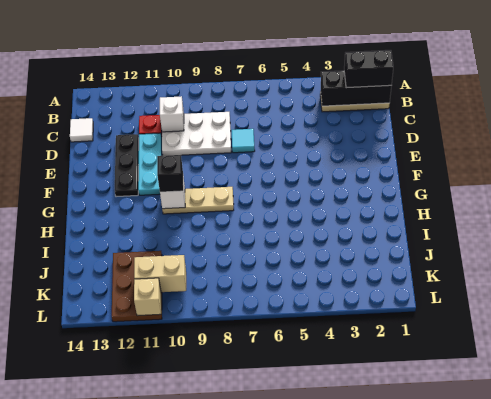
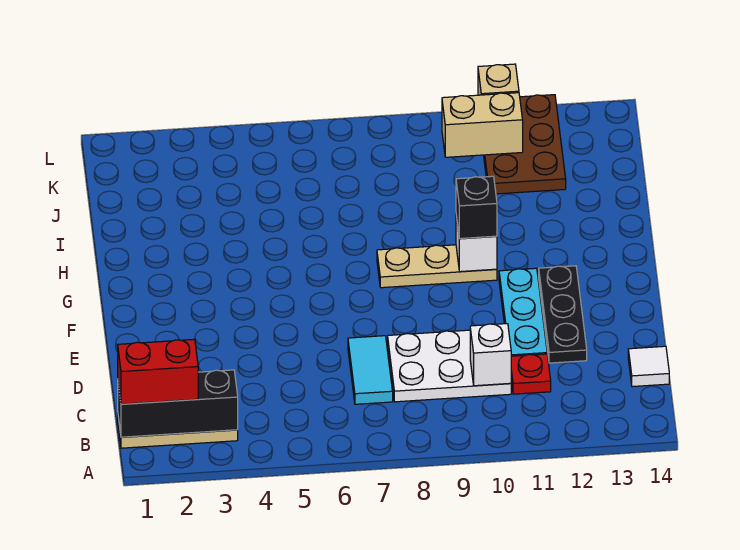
black brick B1:B2 level 3 -> red brick B1:B2 level 3
cyan tile D7 level 1 -> cyan tile C7:D7 level 1

